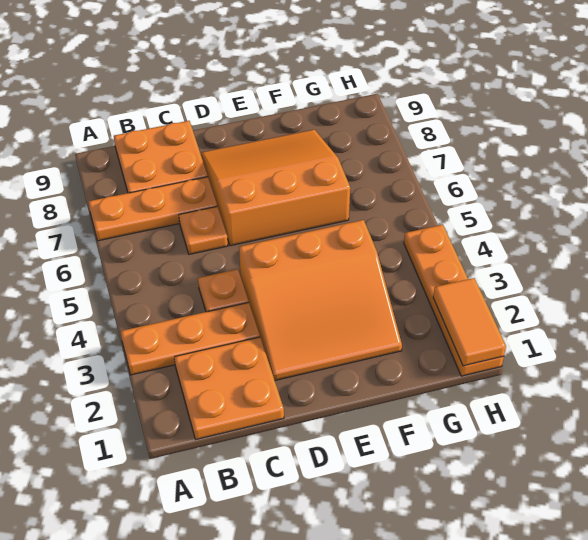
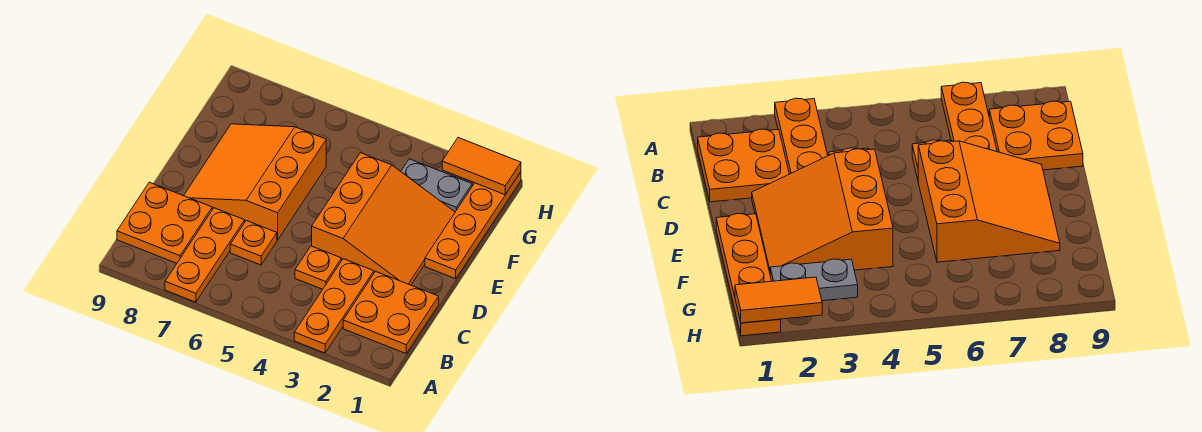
none -> grey plate G2:G3 level 1
orange plate H1:H4 level 1 -> orange plate E1:H1 level 1

